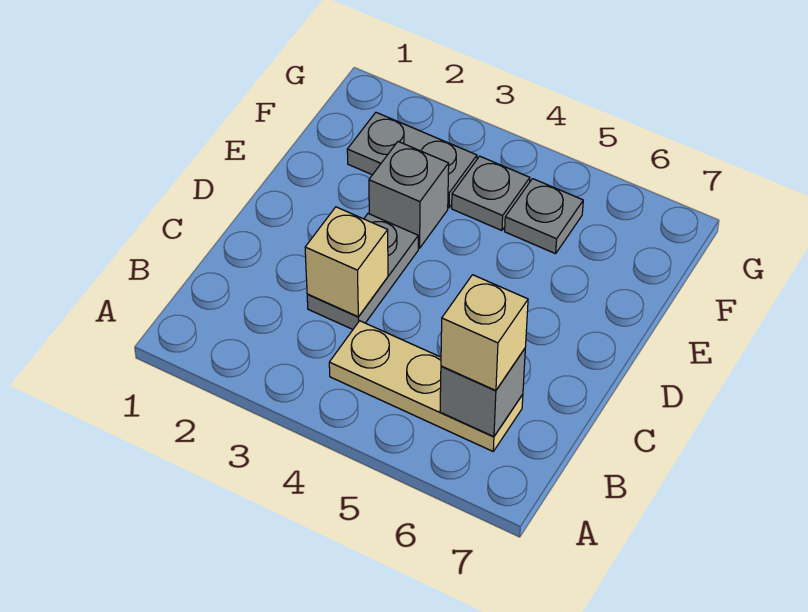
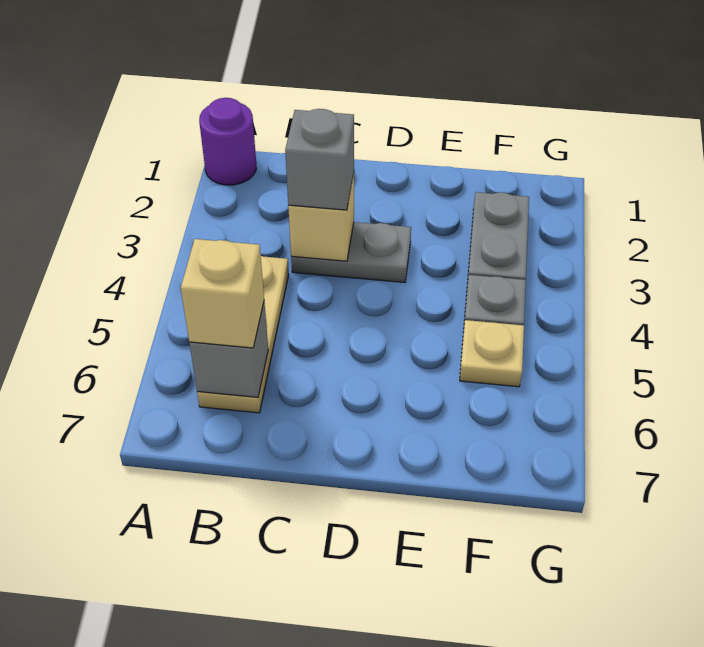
none -> purple round brick A1 level 1
grey brick E3 level 1 -> grey brick C3 level 3
grey plate F5 level 1 -> tan plate F5 level 1

